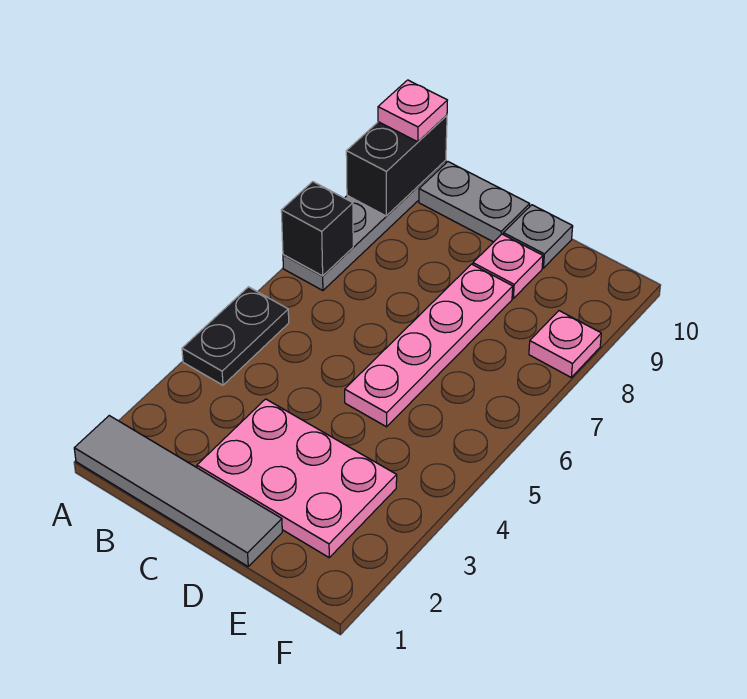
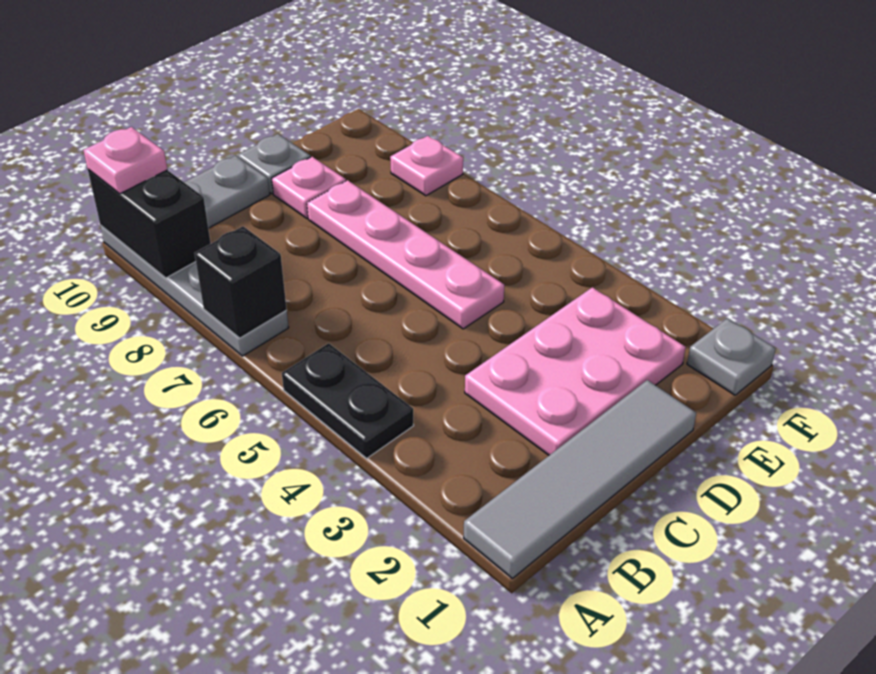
none -> grey plate F1 level 1

